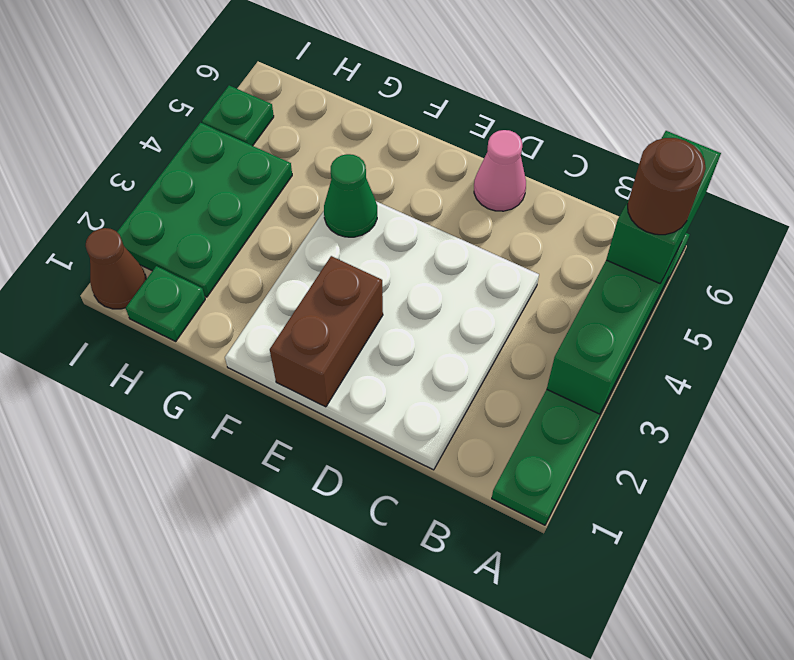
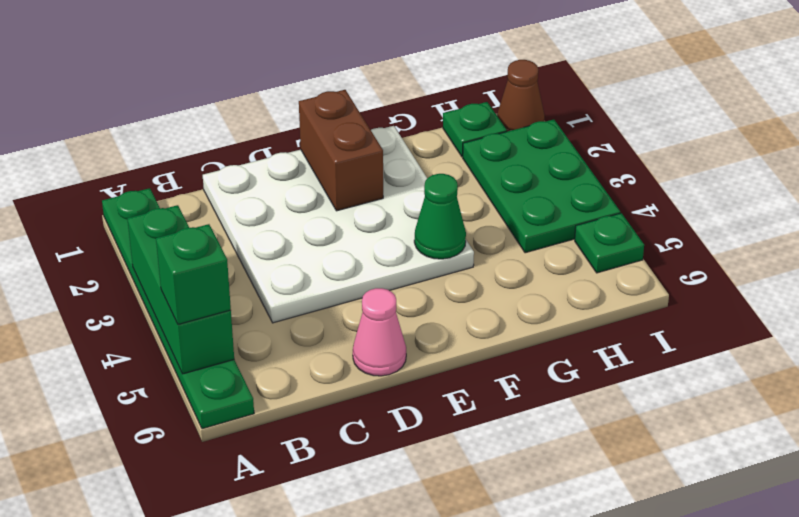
green brick A5:A6 level 3 -> green brick A5 level 3
brown round brick A5 level 4 -> none

